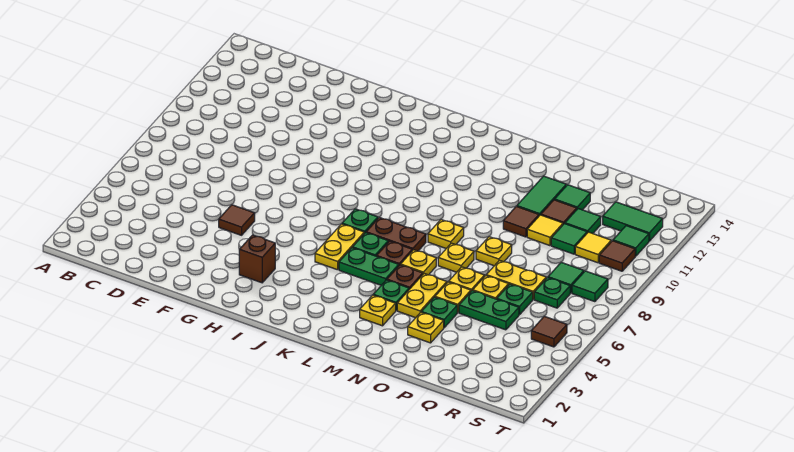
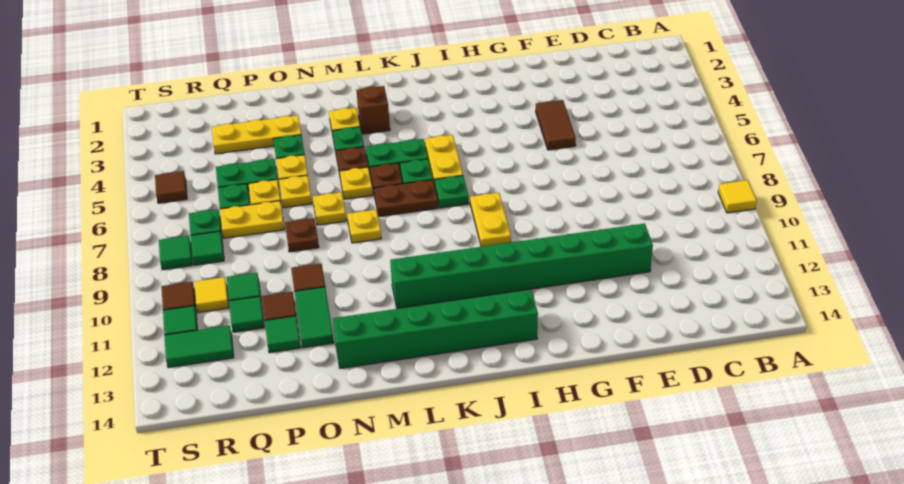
none -> green brick E11:L11 level 1
brown tile F5 level 1 -> brown tile F4:F5 level 1
brown brick H3 level 1 -> brown brick L3 level 1
none -> green brick I13:N13 level 1
yellow plate N4:N5 level 1 -> yellow plate I8:I9 level 1
yellow plate O3 level 1 -> yellow plate O3:Q3 level 1
yellow plate O8 level 1 -> brown plate O8 level 1
yellow tile P10 level 1 -> yellow tile A9 level 1

